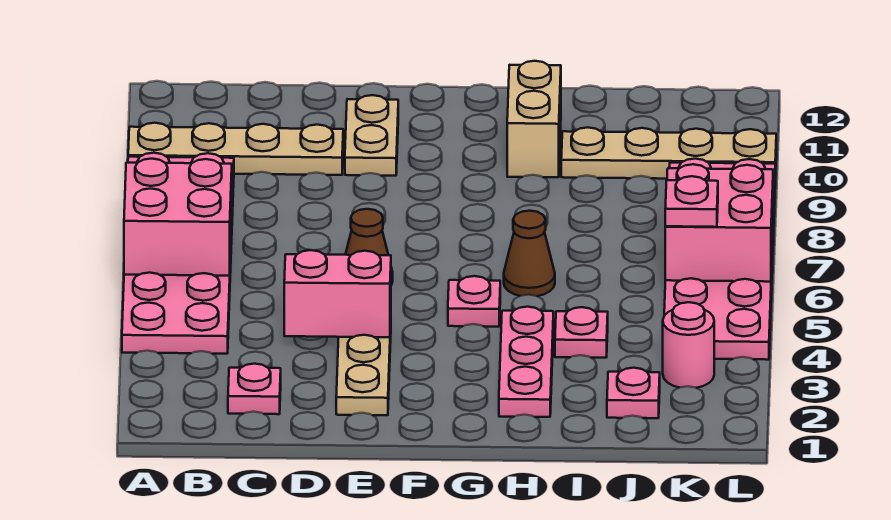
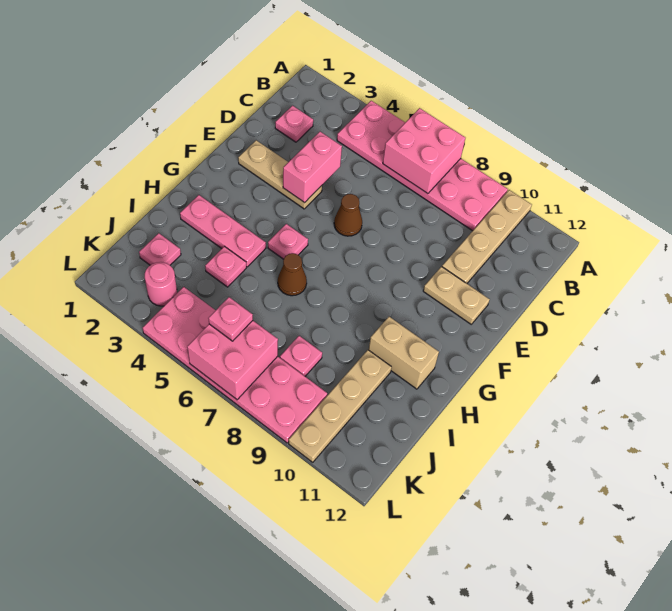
none -> pink plate J8 level 1

